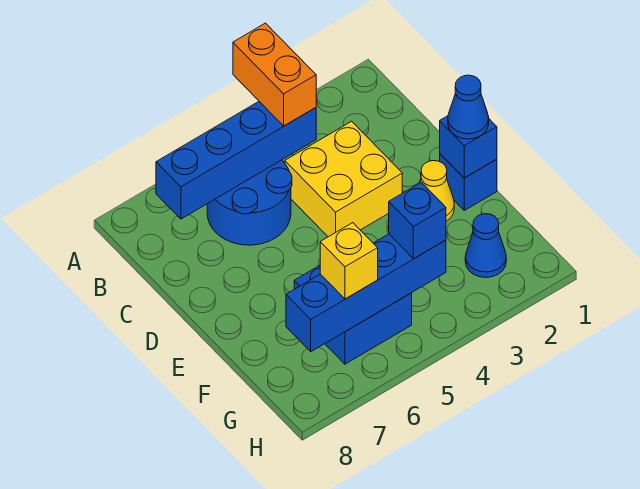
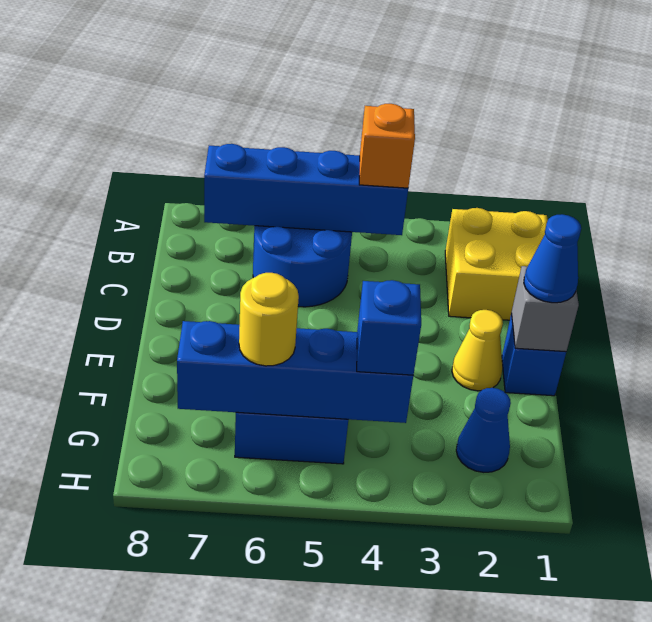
orange brick A4:B4 level 3 -> orange brick B4 level 3
yellow brick C3:D4 level 1 -> yellow brick B1:C2 level 1
blue brick E1 level 2 -> grey brick E1 level 2
yellow brick G6 level 3 -> yellow round brick G6 level 3

